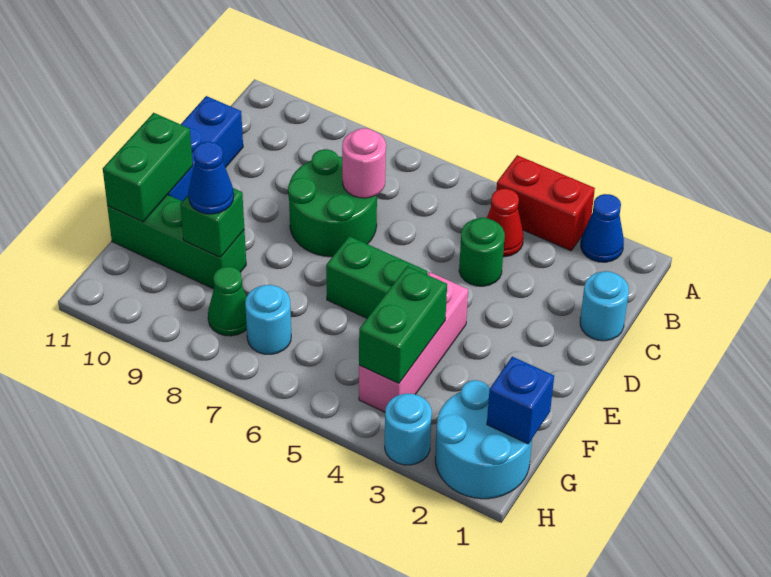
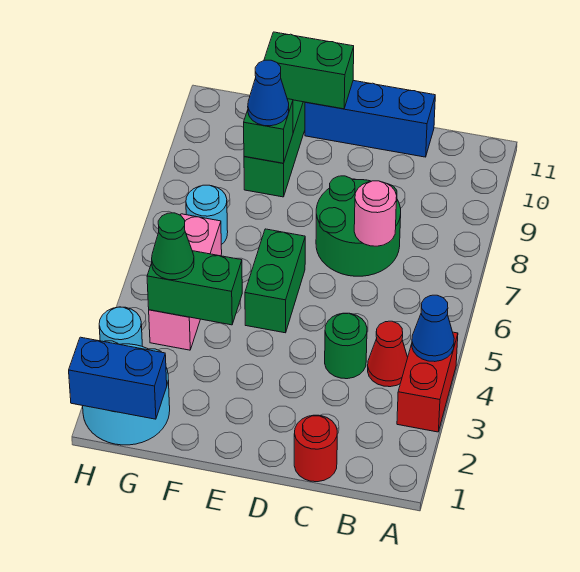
blue cone A2 level 1 -> blue cone A4 level 2
cyan round brick C1 level 1 -> red round brick C1 level 1
pink brick E4:G4 level 1 -> pink brick G4:G6 level 1
blue brick G1 level 2 -> blue brick G1:H1 level 2
green cone G8 level 1 -> green cone G4 level 3

